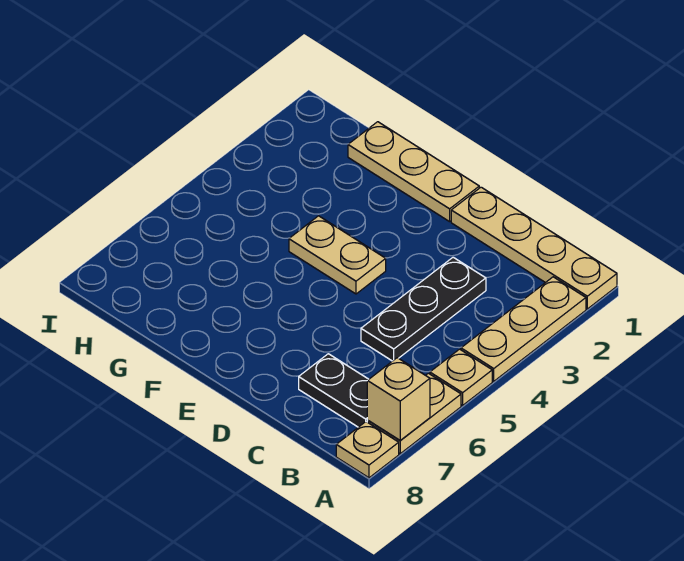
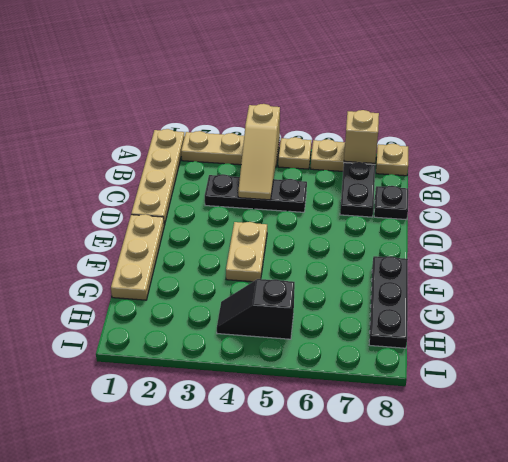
none -> tan slope A4:C4 level 2 top A
none -> black plate C8 level 1
none -> black plate F8:H8 level 1
none -> black slope H4:H5 level 1 top 5

